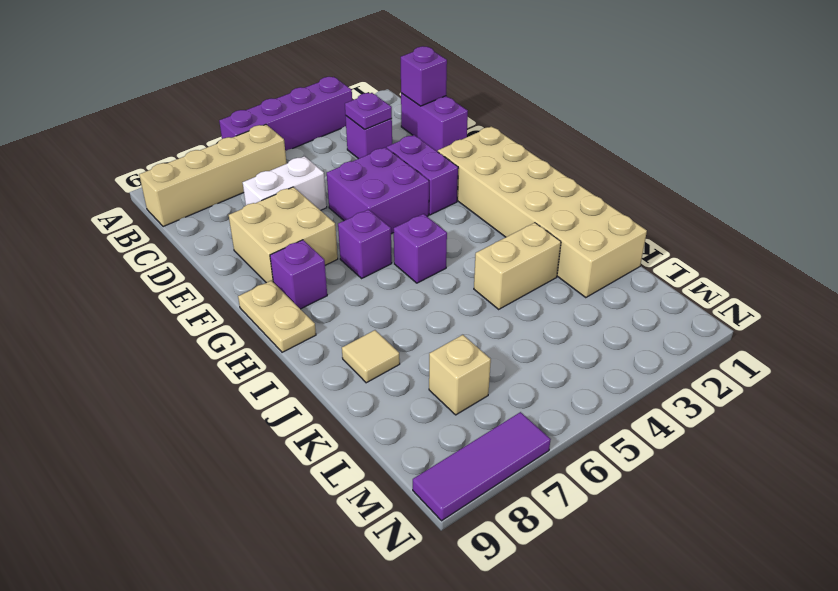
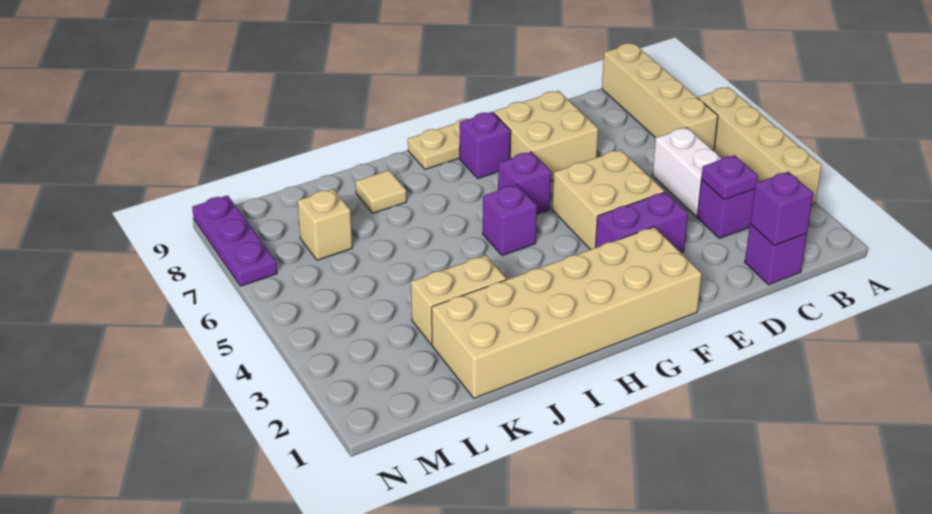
purple brick A3:A6 level 1 -> tan brick A3:A6 level 1
purple brick C1:D1 level 1 -> purple brick C1 level 1
white brick D6:D7 level 1 -> white brick C4:C5 level 1
purple brick E4:F5 level 1 -> tan brick E4:F5 level 1
tan brick J3:J4 level 1 -> tan brick J3:K3 level 1
purple tile N7:N9 level 1 -> purple plate N7:N9 level 1

